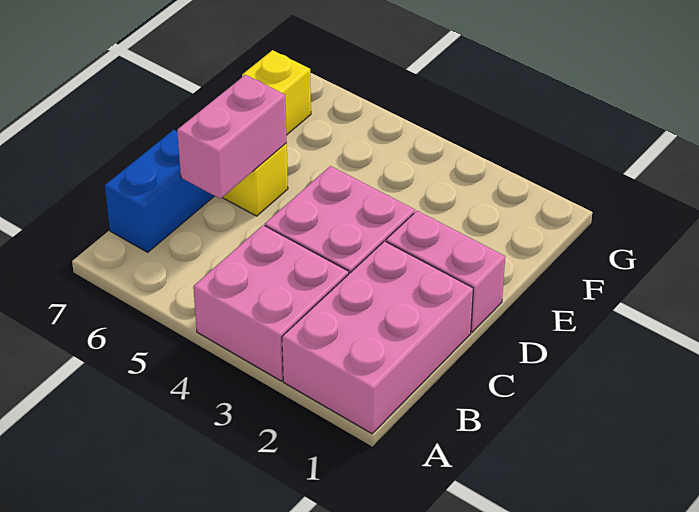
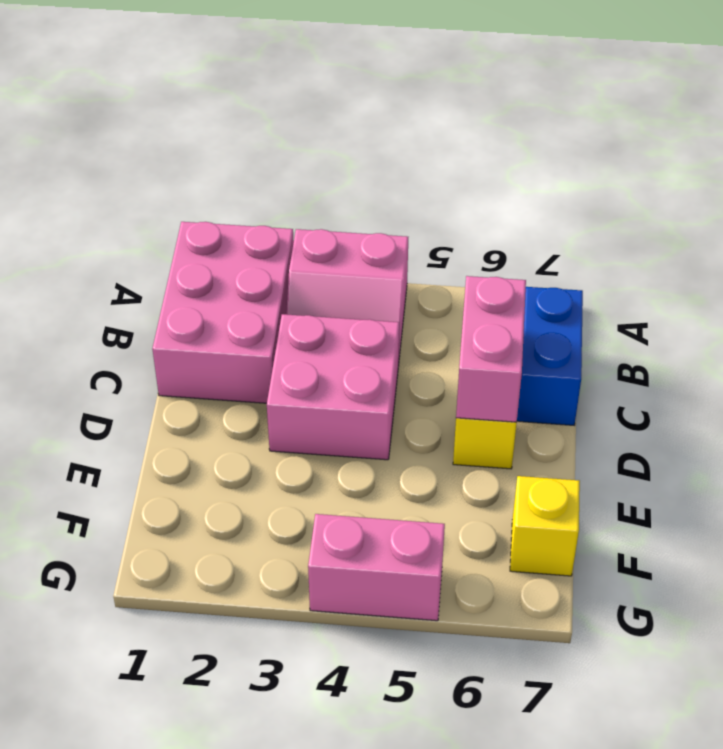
pink brick A3:B4 level 1 -> pink slope A3:B4 level 1 top A
pink brick D1:D2 level 1 -> pink brick G4:G5 level 1

